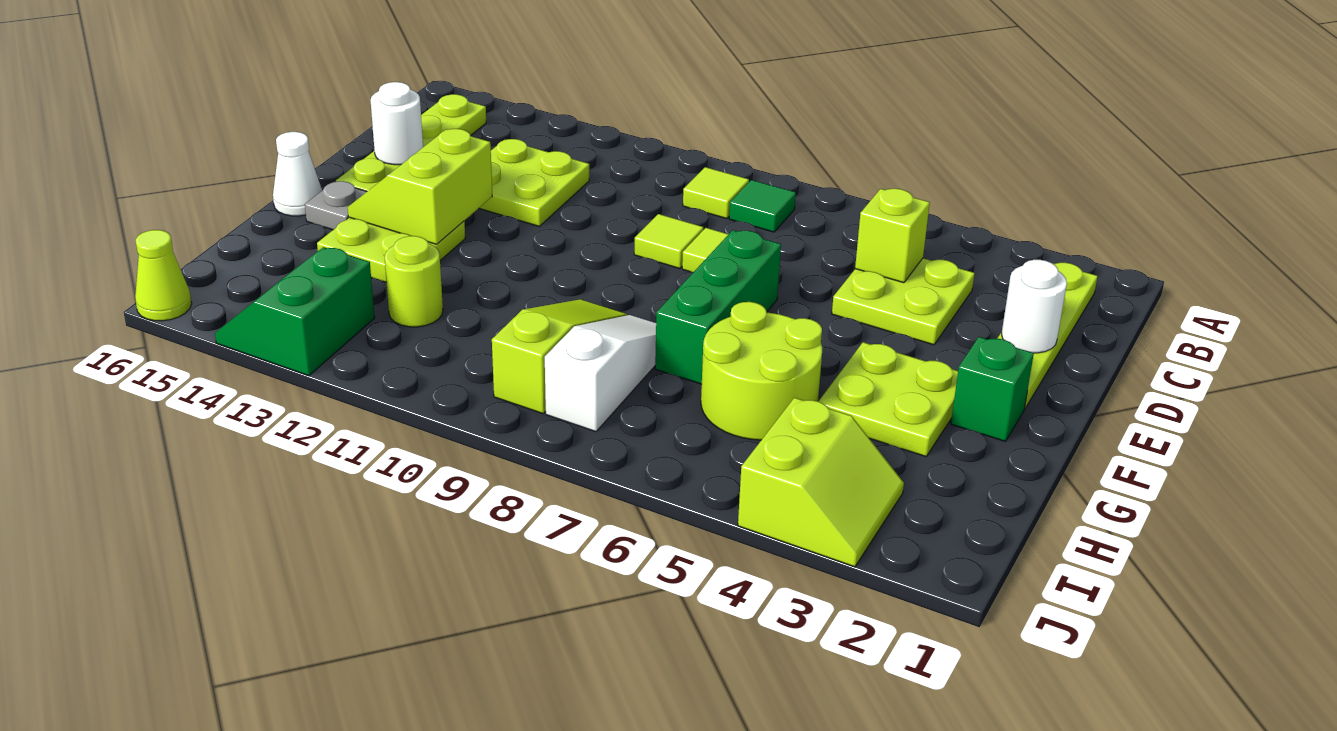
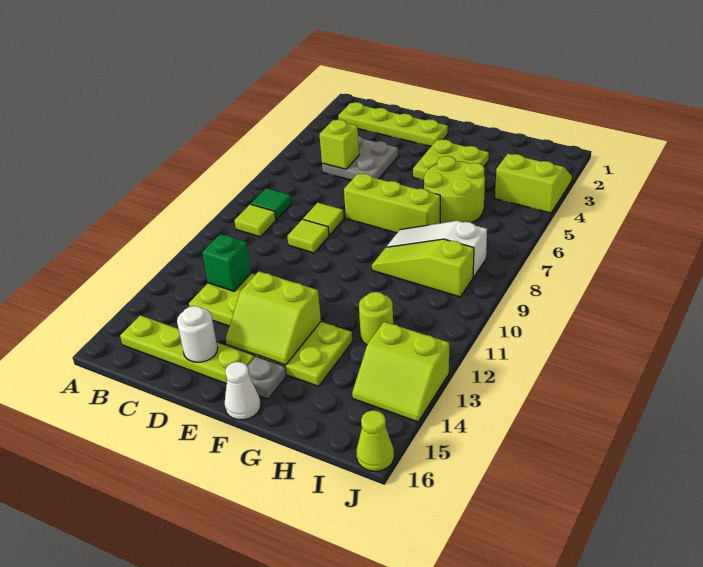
lime plate C4:D5 level 1 -> grey plate C4:D5 level 1
white round brick D2 level 2 -> none
green brick E7:G7 level 1 -> lime brick E7:G7 level 1
green brick F2 level 1 -> green brick C12 level 2
green slope I13:J14 level 1 top 13 -> lime slope I13:J14 level 1 top 13

